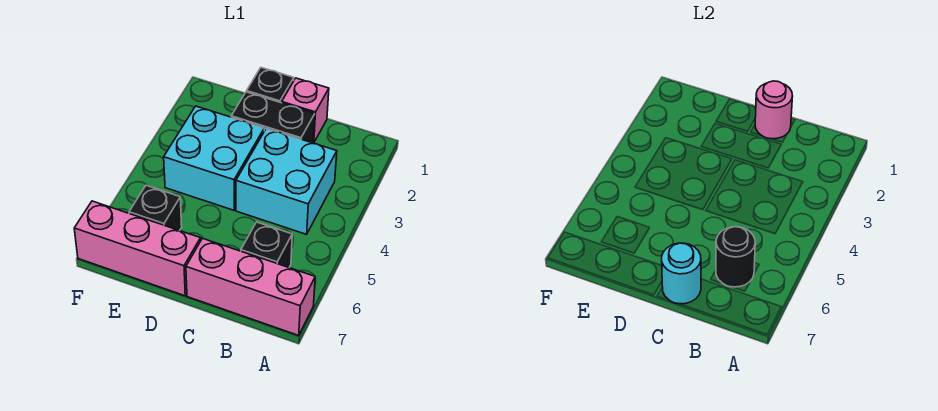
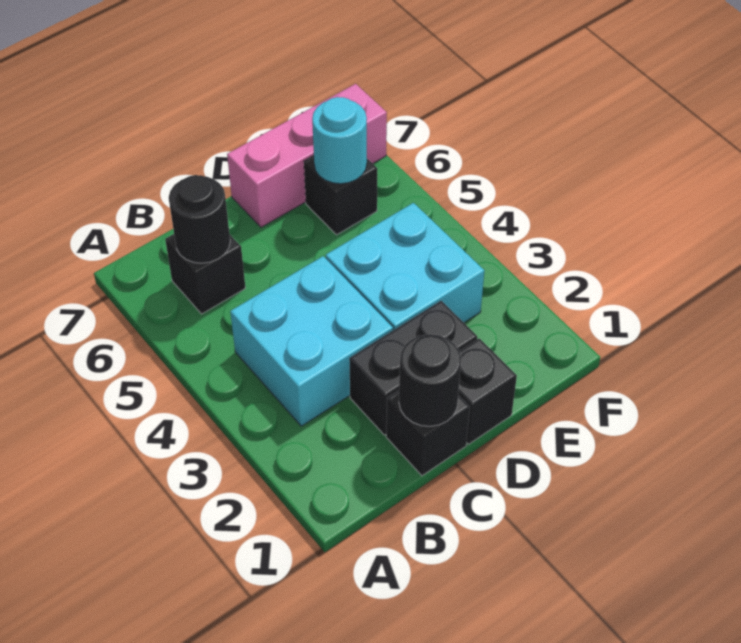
pink brick A7:C7 level 1 -> none
pink brick C1 level 1 -> black brick C1 level 1
pink round brick C1 level 2 -> black round brick C1 level 2
cyan round brick C7 level 2 -> cyan round brick E6 level 2

